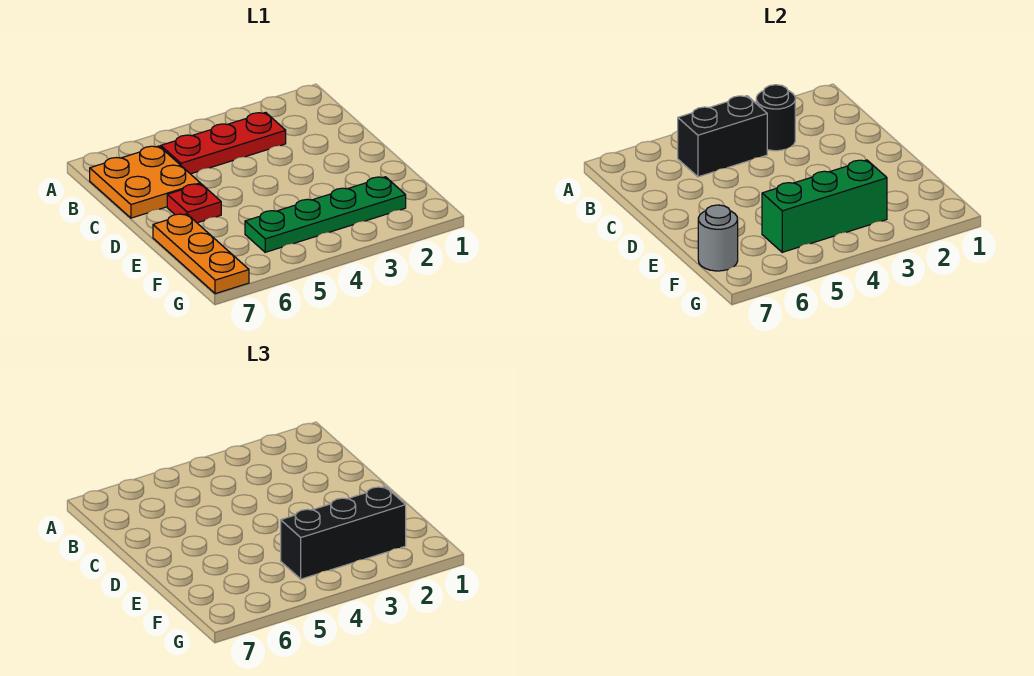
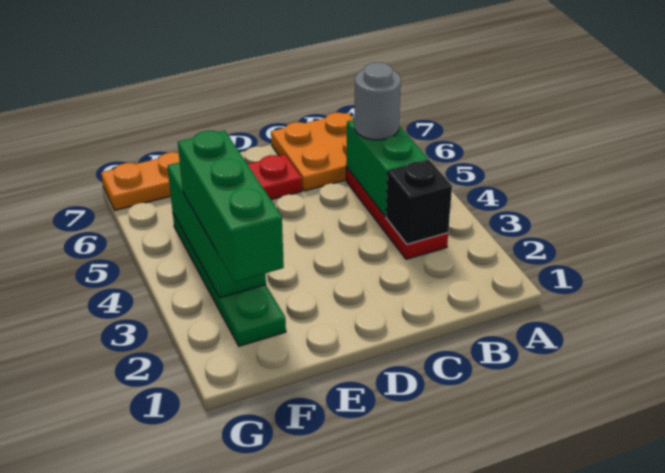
black round brick B3 level 2 -> black brick B3 level 2
black brick B4:B5 level 2 -> green brick B4:B5 level 2
black brick F2:F4 level 3 -> green brick F2:F4 level 3
grey round brick F7 level 2 -> grey round brick B5 level 3

